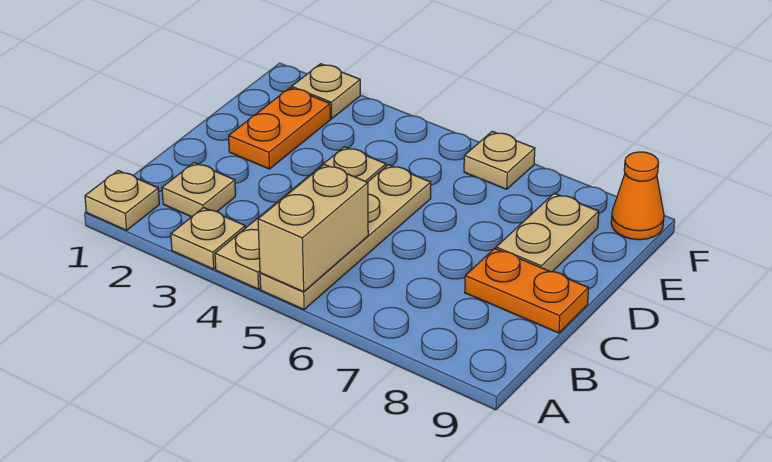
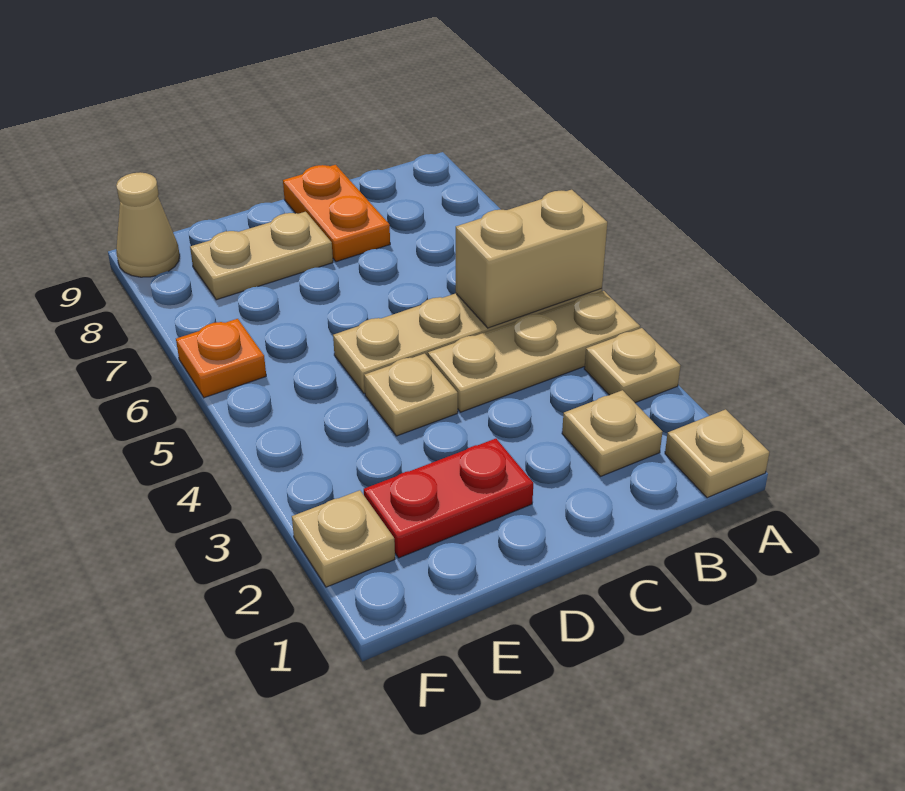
orange plate D2:E2 level 1 -> red plate D2:E2 level 1
tan plate F6 level 1 -> orange plate F6 level 1
orange cone F9 level 1 -> tan cone F9 level 1

